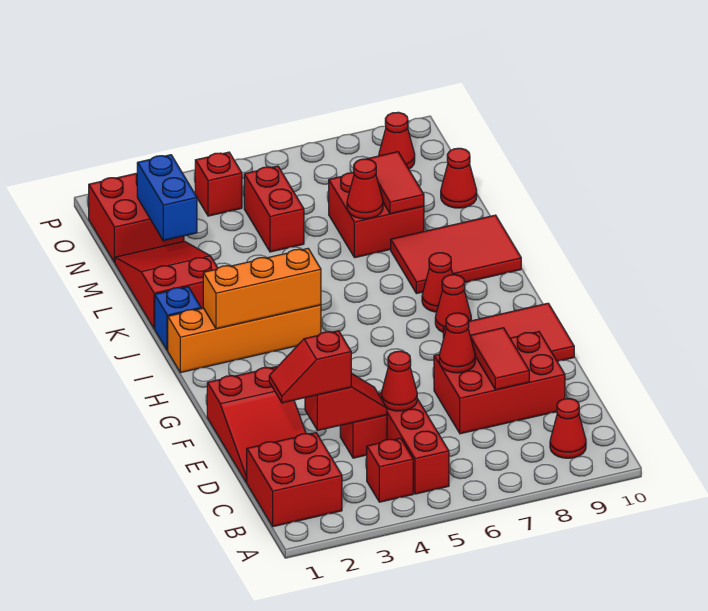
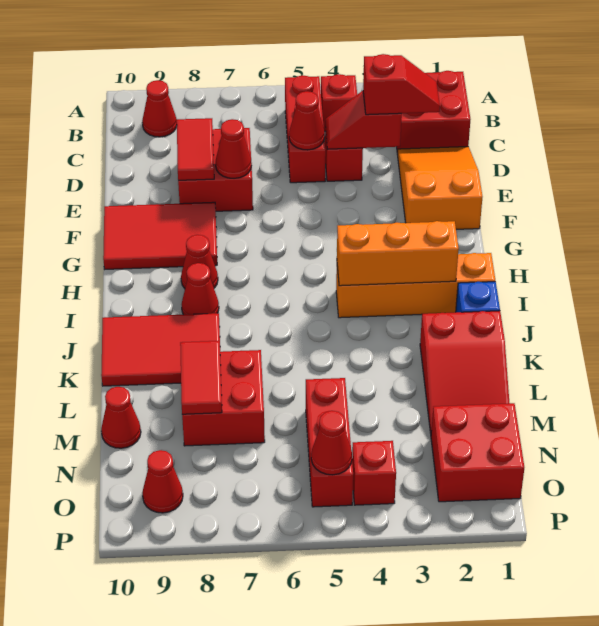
red slope D1:F2 level 1 top F -> orange slope D1:F2 level 1 top F
red brick D7:E9 level 1 -> red brick D7:E8 level 1
red cone L7 level 2 -> red cone O5 level 2
blue brick M2:N2 level 2 -> none
red brick M5:N5 level 1 -> red brick M5:O5 level 1

